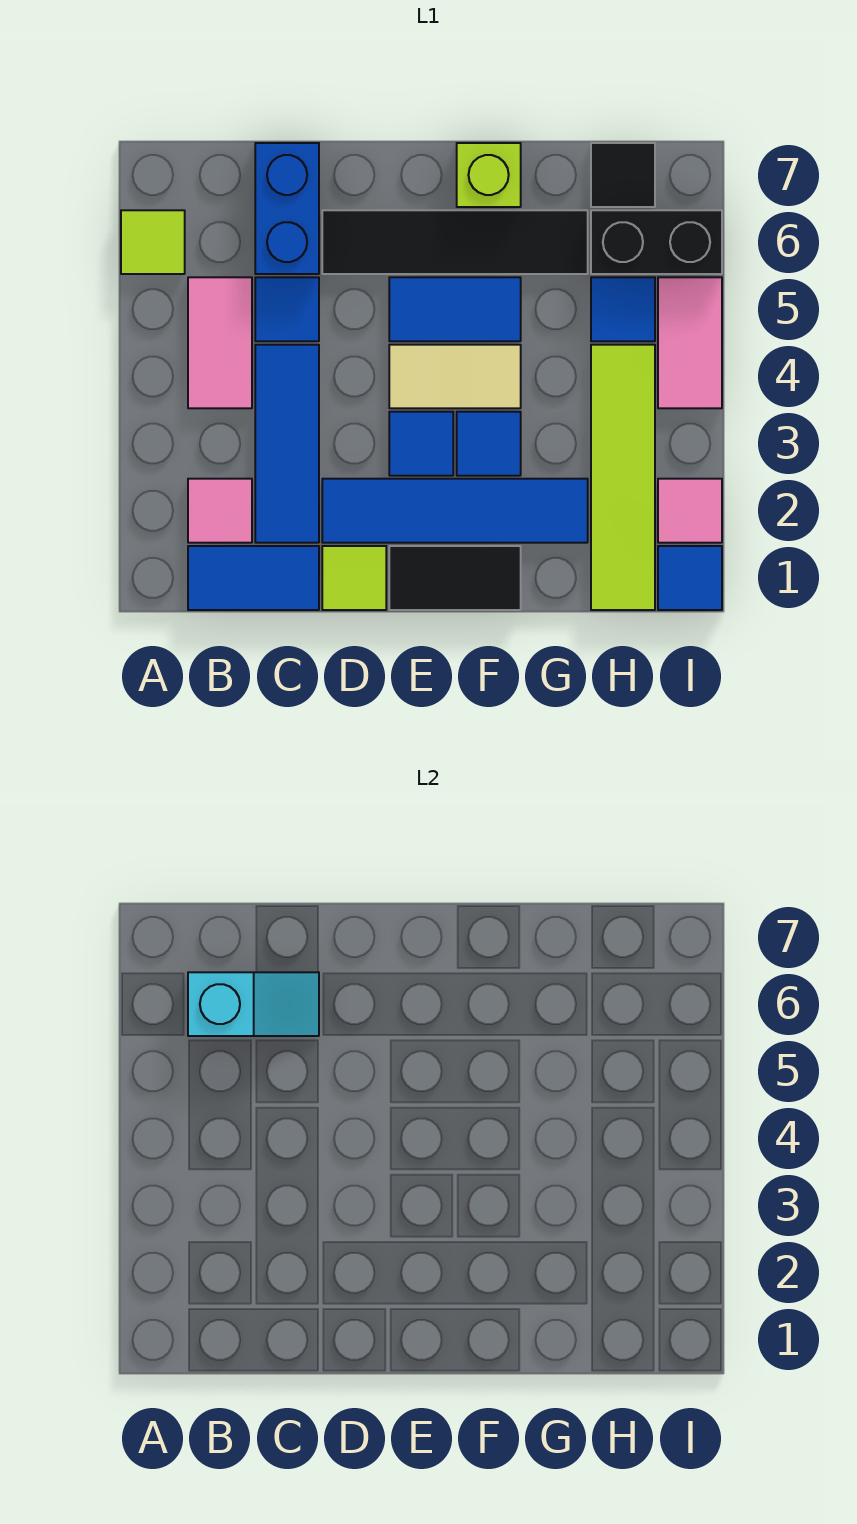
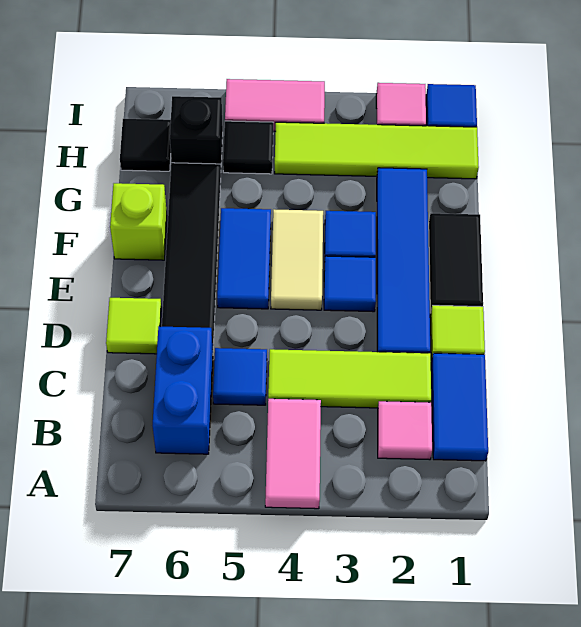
lime tile A6 level 1 -> lime tile D7 level 1
pink tile B4:B5 level 1 -> pink tile A4:B4 level 1
cyan slope B6:C6 level 2 top B -> none
blue tile C2:C4 level 1 -> lime tile C2:C4 level 1
blue brick C6:C7 level 1 -> blue brick B6:C6 level 1
blue tile H5 level 1 -> black tile H5 level 1
black brick H6:I6 level 1 -> black brick H6 level 1

